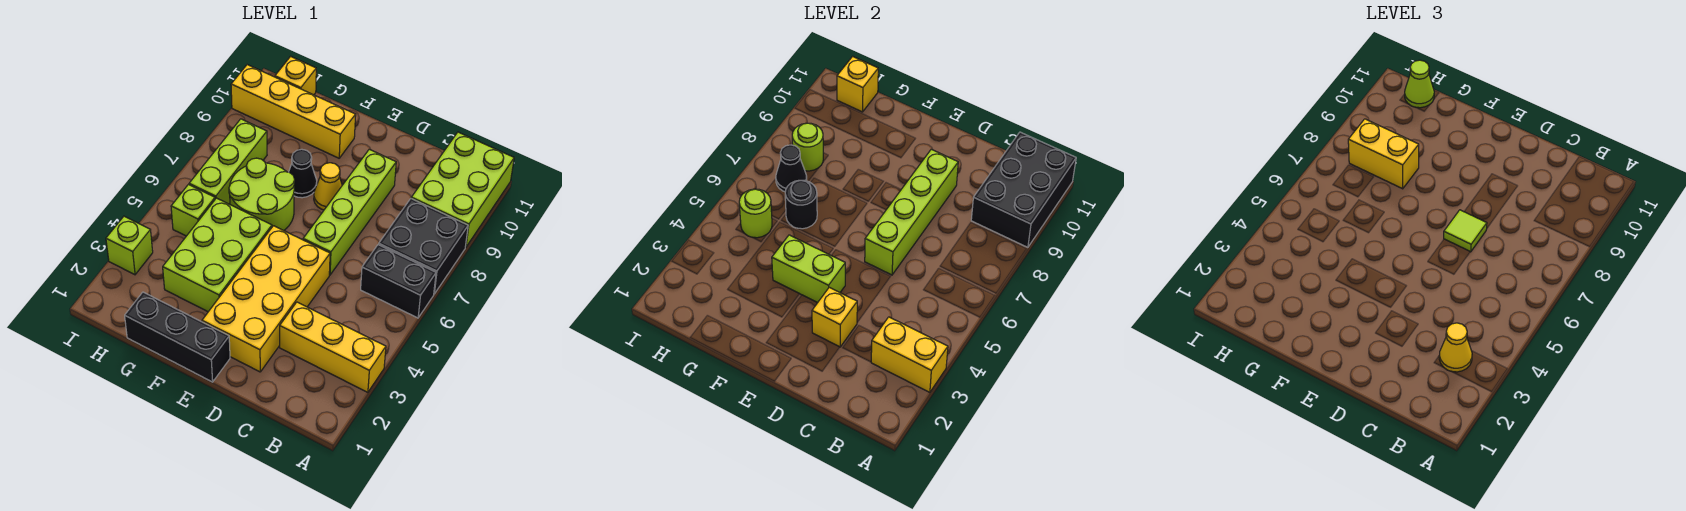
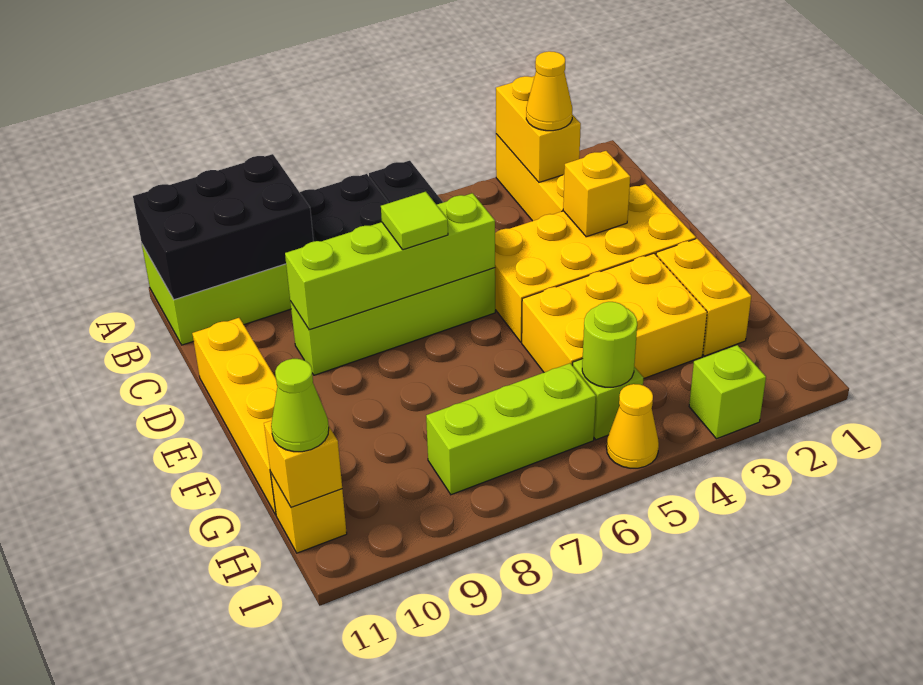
black brick E1:G1 level 1 -> none
lime brick E4:F4 level 2 -> none
yellow cone E8 level 1 -> yellow cone I5 level 1
lime brick F3:G5 level 1 -> yellow brick F3:G5 level 1
lime round brick F6:G7 level 1 -> none
black cone F8 level 1 -> none
yellow brick F10:I10 level 1 -> yellow brick D11:G11 level 1
black round brick G6 level 2 -> none
yellow brick G8:H8 level 3 -> yellow brick F2:G2 level 1
black cone H7 level 2 -> none
lime round brick H8 level 2 -> none

